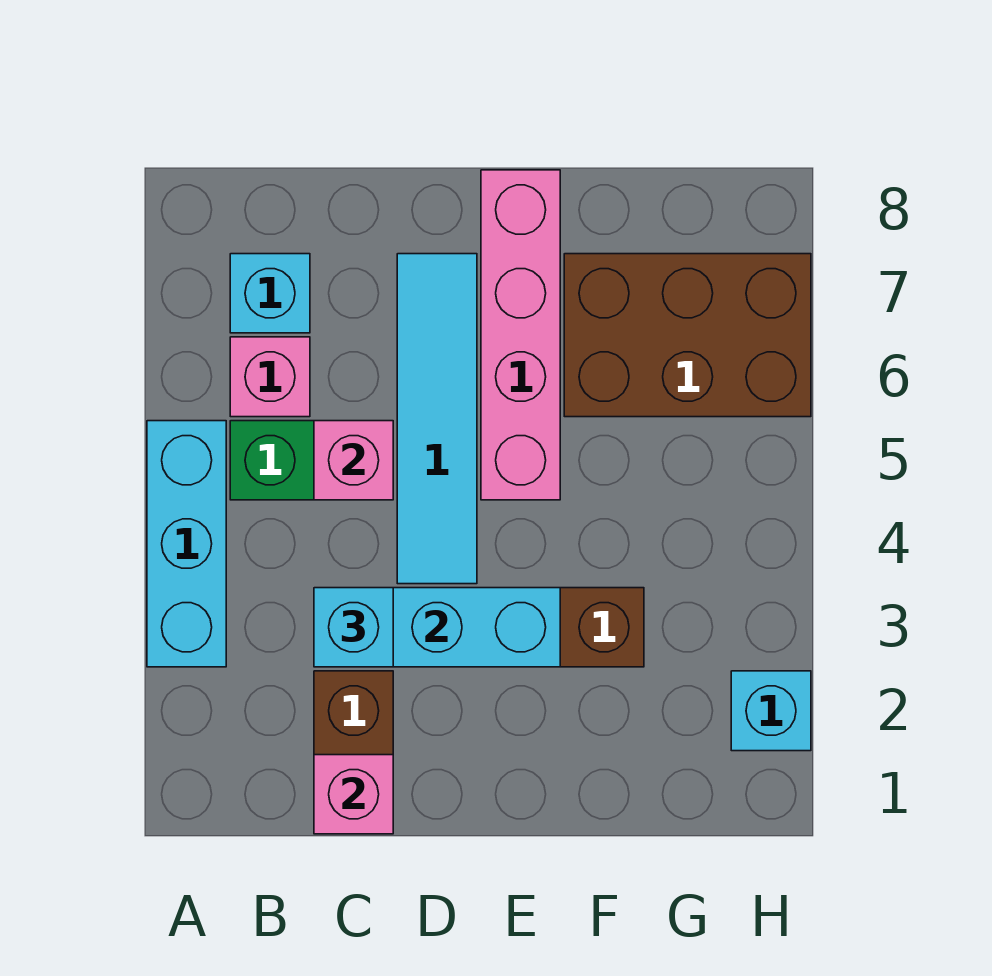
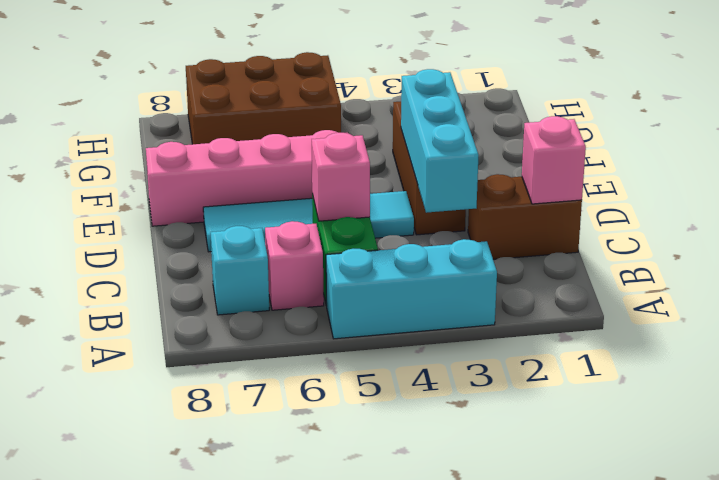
cyan brick C3 level 3 -> none
brown brick F6:H7 level 1 -> brown brick G5:H7 level 1
cyan brick H2 level 1 -> none

